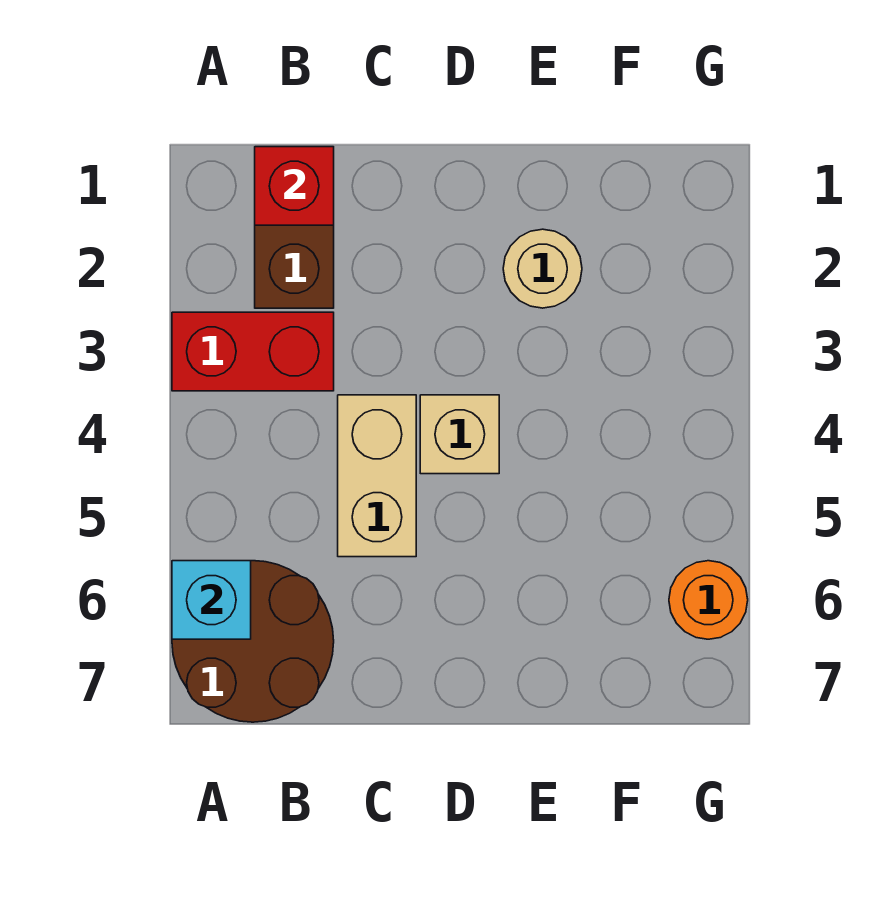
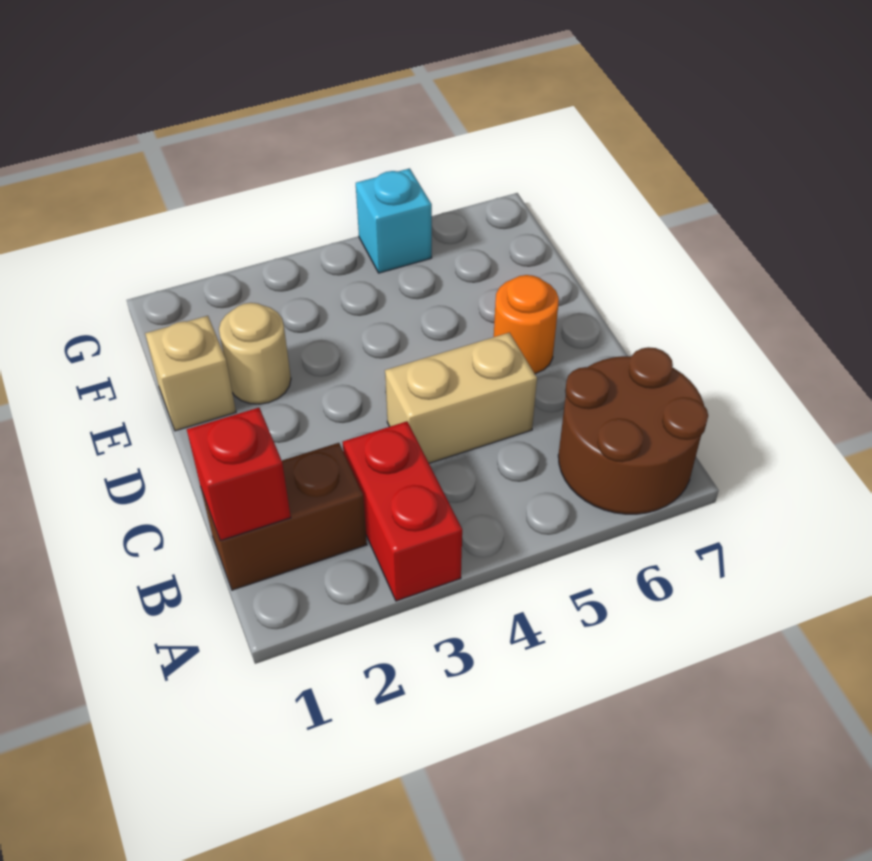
cyan brick A6 level 2 -> cyan brick G5 level 1
tan brick D4 level 1 -> tan brick E1 level 1
orange round brick G6 level 1 -> orange round brick D6 level 1

